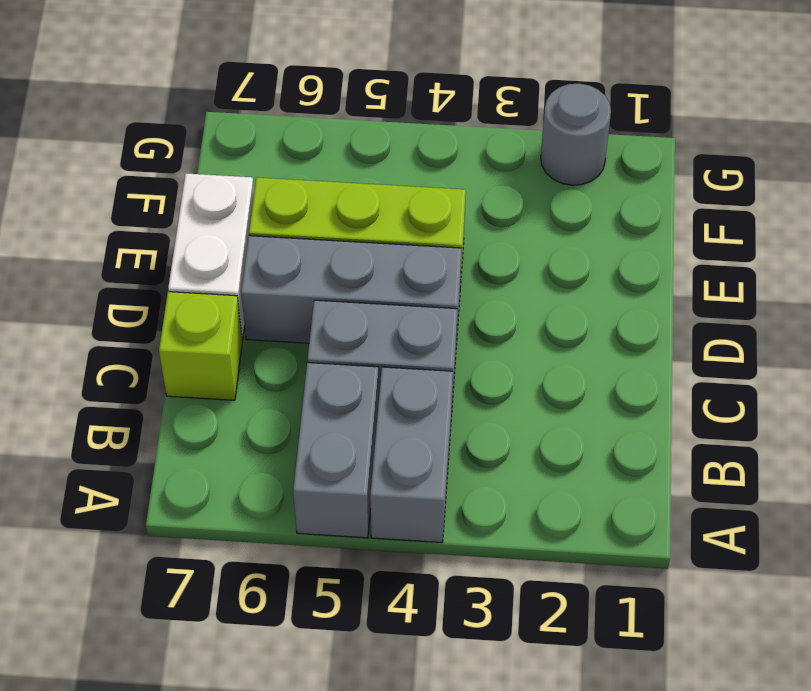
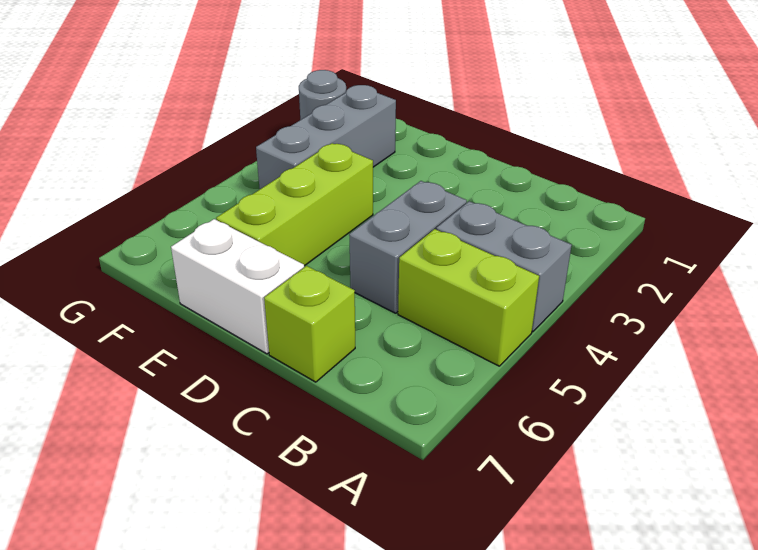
grey brick A5:B5 level 1 -> lime brick A5:B5 level 1
grey brick D4:D6 level 1 -> grey brick F2:F4 level 1

